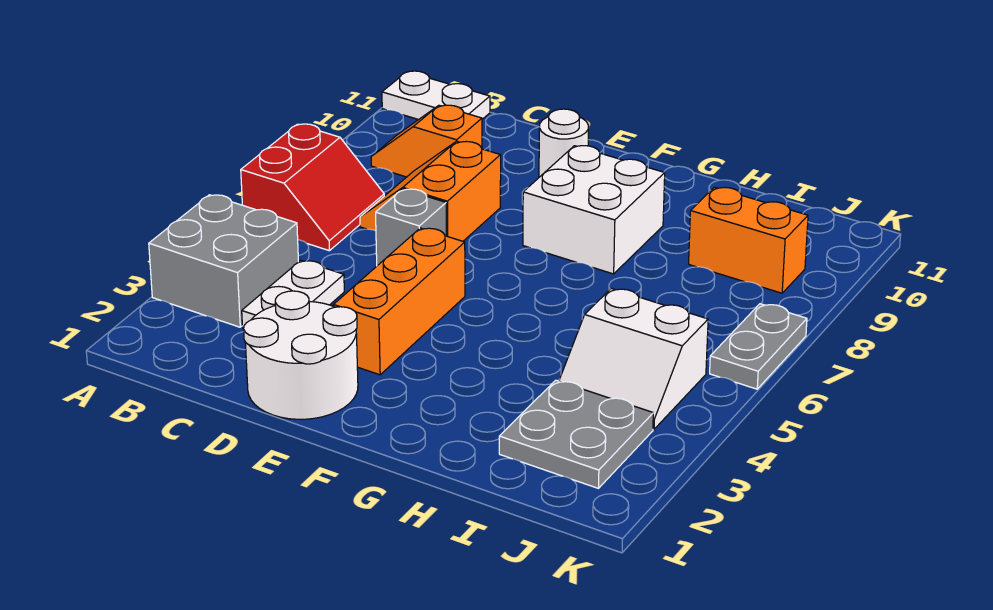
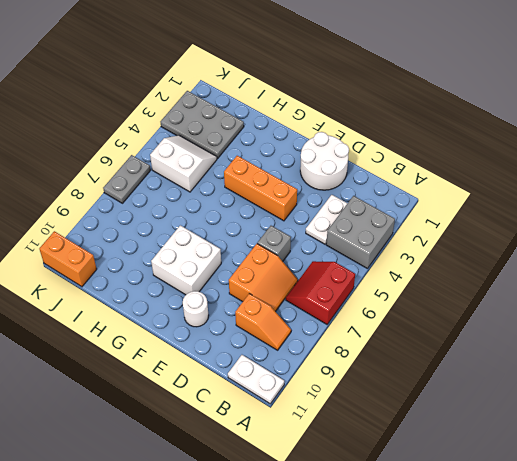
orange brick E3:E5 level 1 -> orange brick E4:G4 level 1
grey plate I2:J3 level 1 -> grey plate I2:K3 level 1
orange brick I9:J9 level 1 -> orange brick J11:K11 level 1

